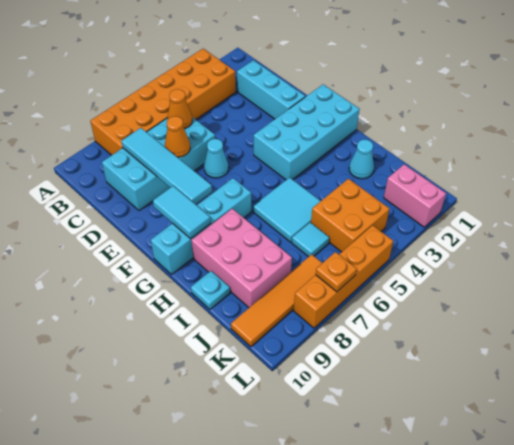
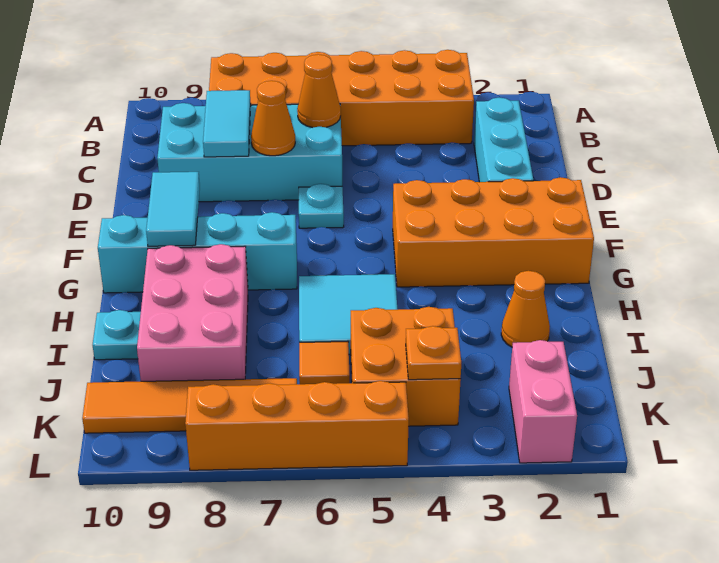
cyan tile C8:F8 level 2 -> cyan tile C8:D8 level 2
cyan cone E6 level 1 -> cyan plate E6 level 1
cyan brick F1:G4 level 1 -> orange brick F1:G4 level 1
cyan cone I2 level 1 -> orange cone I2 level 1
cyan tile J6 level 1 -> orange tile J6 level 1
orange plate L7 level 2 -> orange plate K4 level 2

